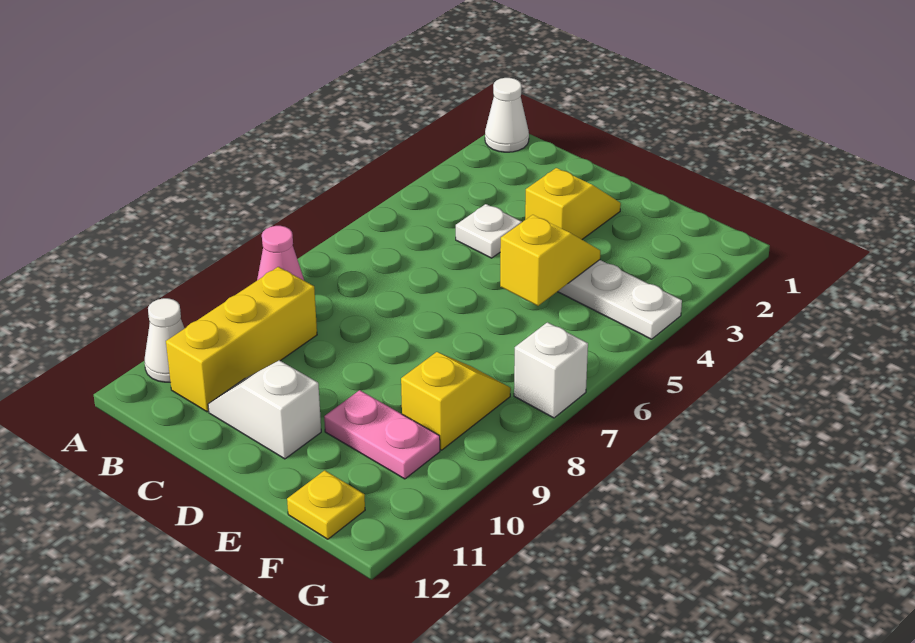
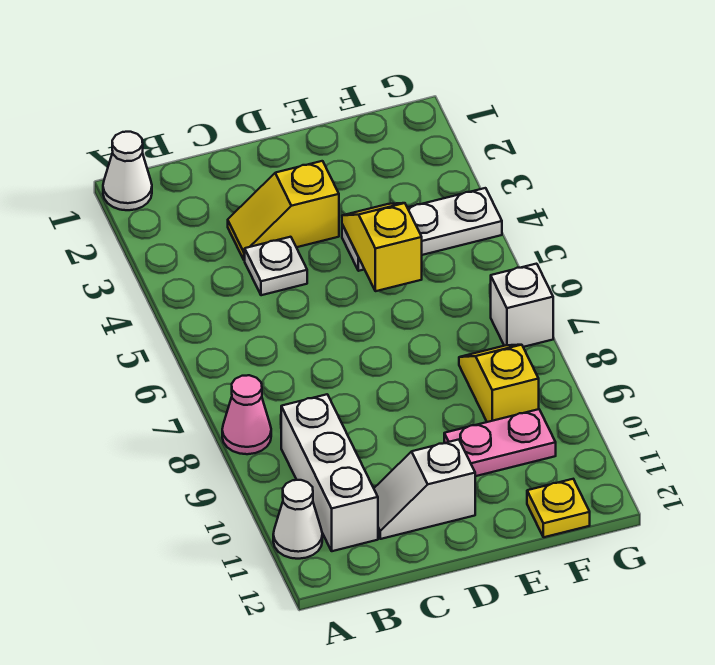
yellow brick B9:B11 level 1 -> white brick B9:B11 level 1
yellow slope D2:D3 level 1 top 3 -> yellow slope C3:D3 level 1 top D

